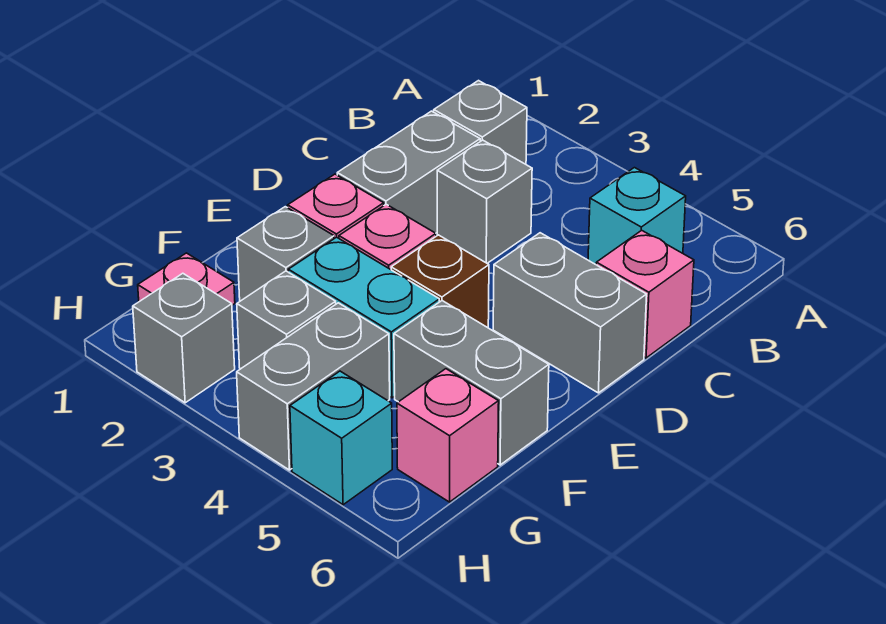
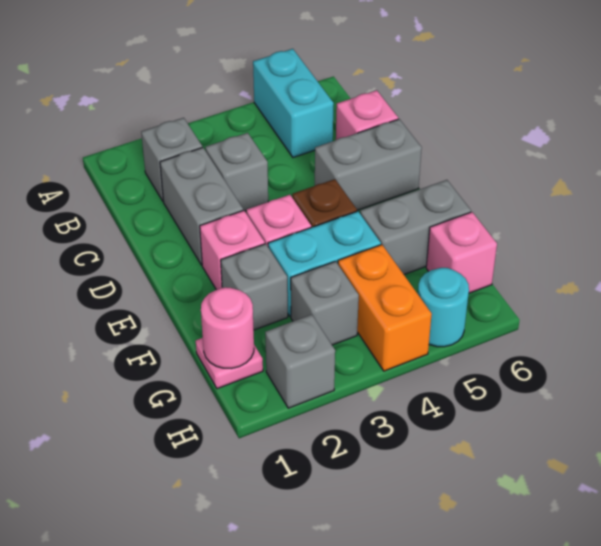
cyan brick B5 level 1 -> cyan brick A5:B5 level 1
none -> pink round brick G1 level 2
grey brick G4:H4 level 1 -> orange brick G4:H4 level 1
cyan brick H5 level 1 -> cyan round brick H5 level 1

